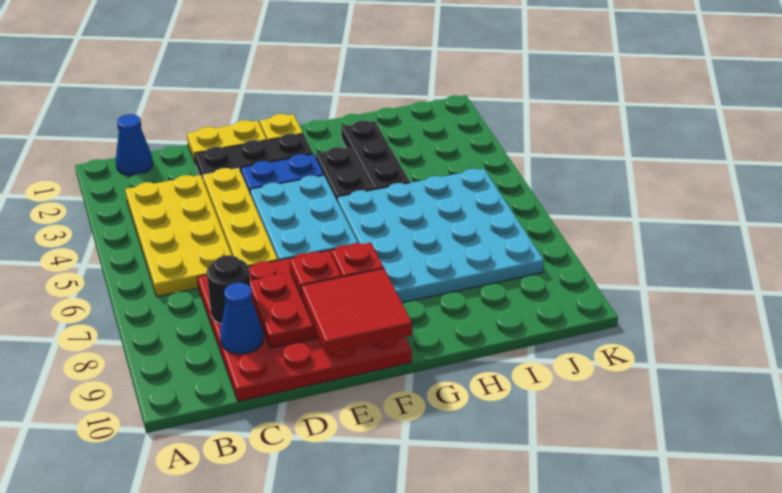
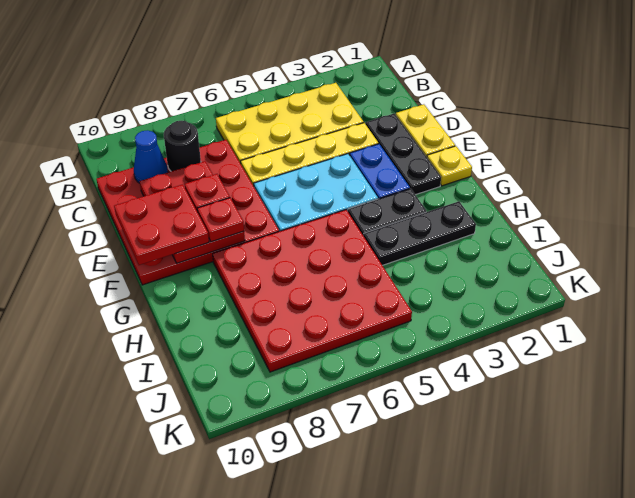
blue cone B1 level 1 -> none
red tile E9:F10 level 3 -> red plate E9:F10 level 3
cyan plate G5:J8 level 1 -> red plate G5:J8 level 1

